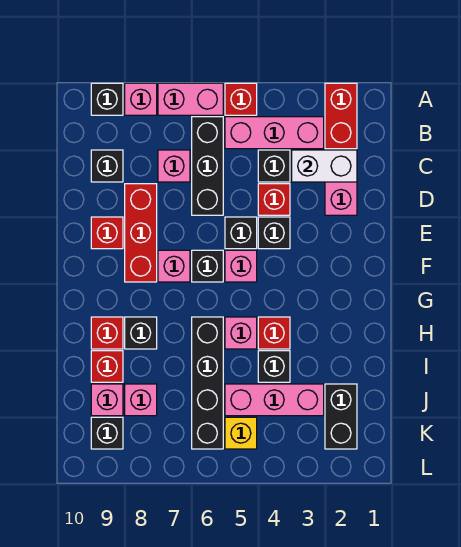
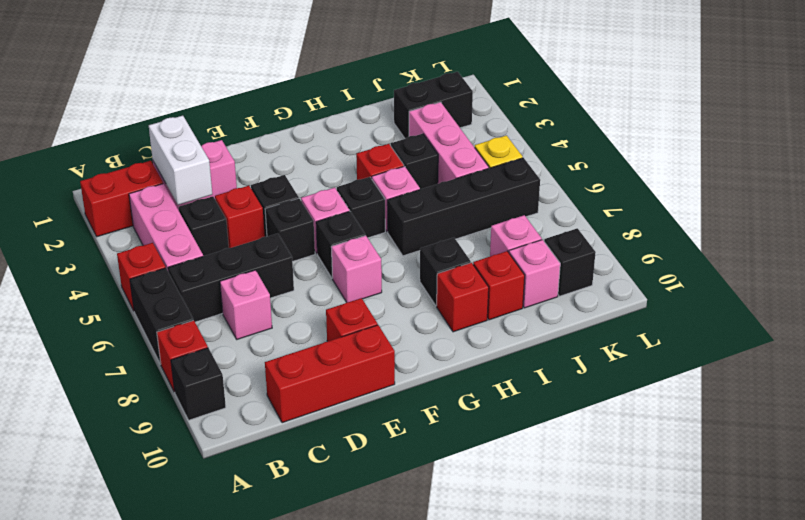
pink brick A6:A7 level 1 -> black brick A6:A7 level 1
pink brick A8 level 1 -> red brick A8 level 1
black brick C9 level 1 -> black brick G5 level 1
red brick D8:F8 level 1 -> red brick C10:E10 level 1

